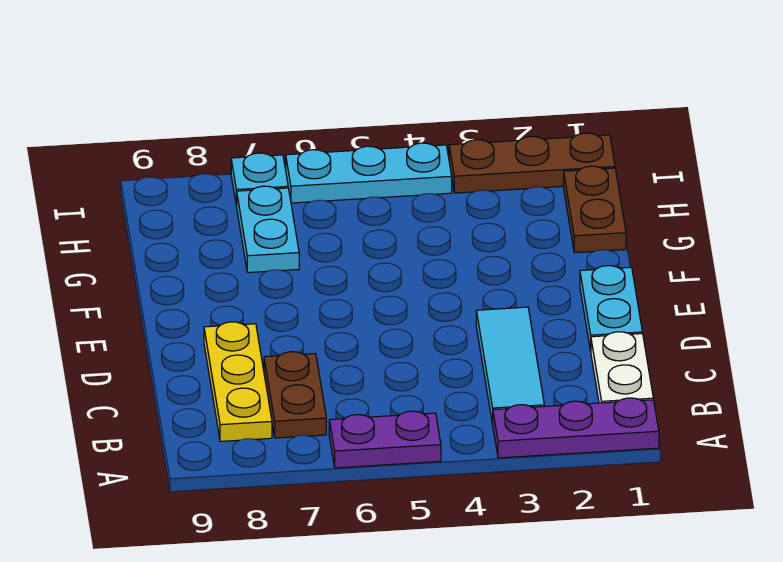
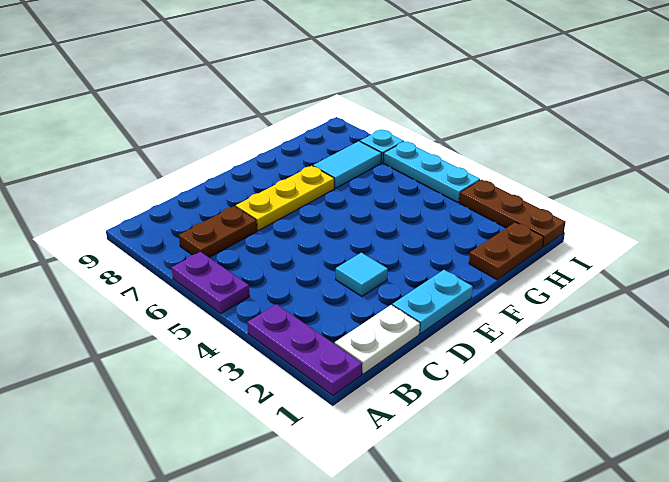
cyan tile B3:D3 level 1 -> cyan tile D3 level 1
yellow plate B8:D8 level 1 -> yellow plate D7:F7 level 1
cyan plate G7:H7 level 1 -> cyan tile G7:H7 level 1

